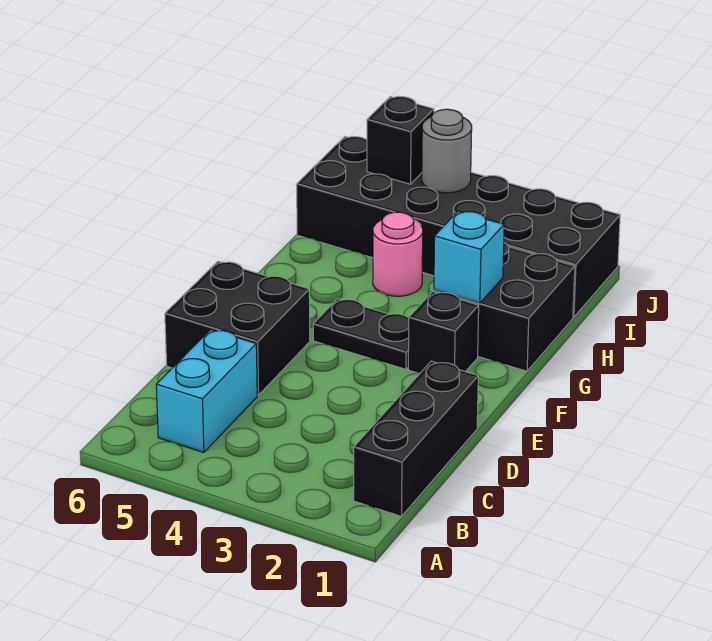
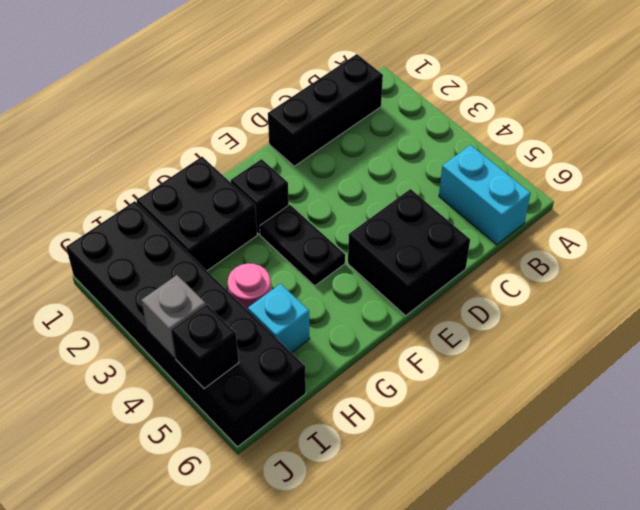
cyan brick B5:C5 level 1 -> cyan brick B5:B6 level 1
cyan brick G2 level 2 -> cyan brick H5 level 1
grey round brick J4 level 2 -> grey brick J4 level 2

